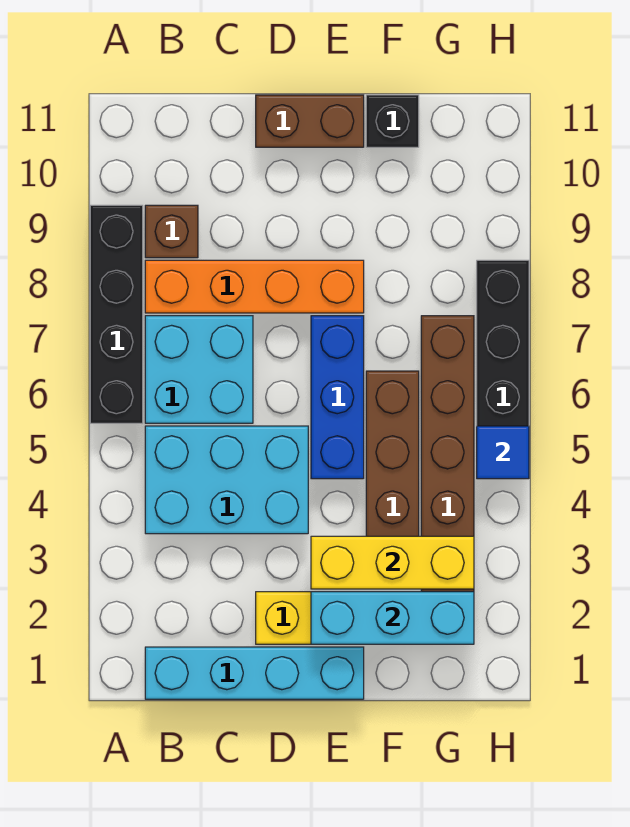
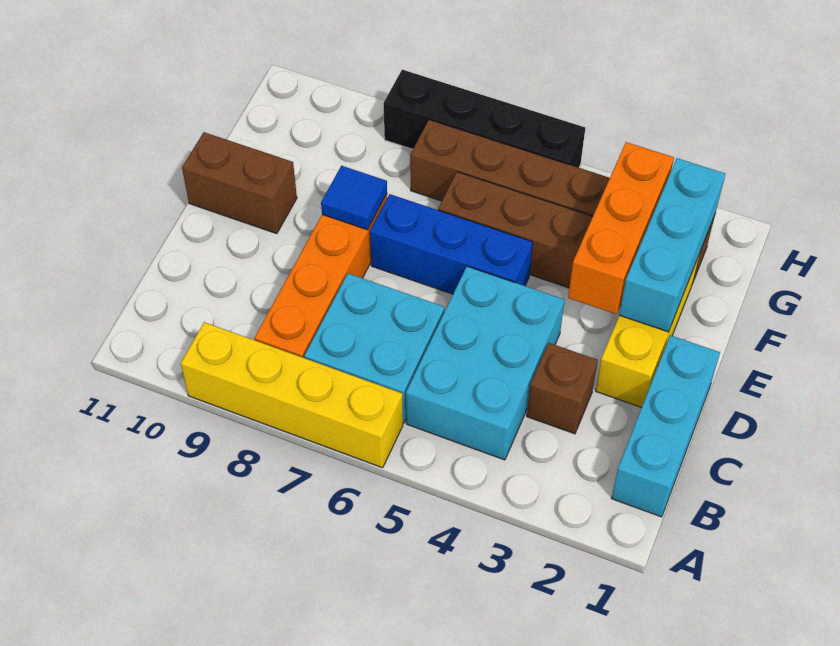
black brick A6:A9 level 1 -> yellow brick A6:A9 level 1
cyan brick B1:E1 level 1 -> cyan brick B1:D1 level 1
brown brick B9 level 1 -> brown brick C3 level 1
brown brick D11:E11 level 1 -> brown brick E10:E11 level 1
yellow brick E3:G3 level 2 -> orange brick E3:G3 level 2
black brick F11 level 1 -> none
blue tile H5 level 2 -> blue tile E8 level 2

